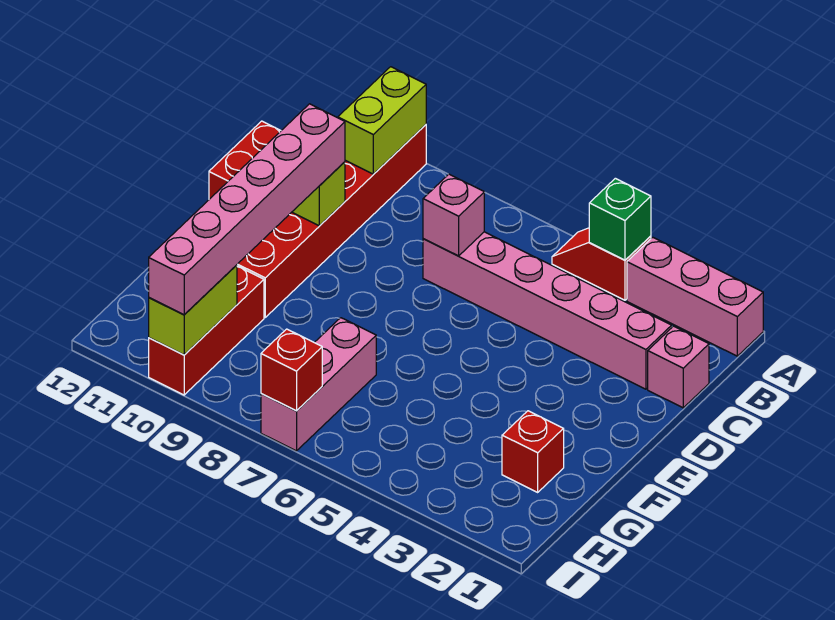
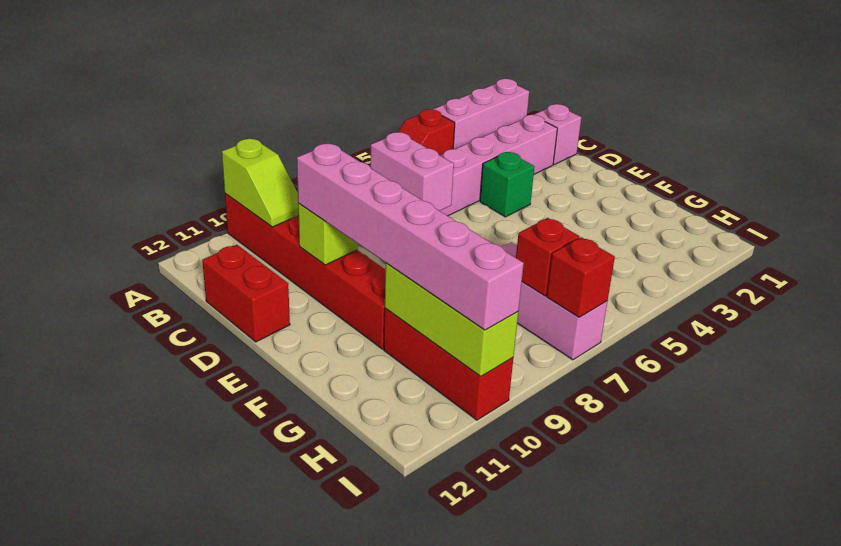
green brick A4 level 2 -> green brick D4 level 1
lime brick A10:B10 level 2 -> lime slope A10:B10 level 2 top A
pink brick C7 level 2 -> pink brick C7:D7 level 2
red brick G2 level 1 -> red brick H7 level 2
lime brick H10:I10 level 2 -> lime brick G10:I10 level 2

